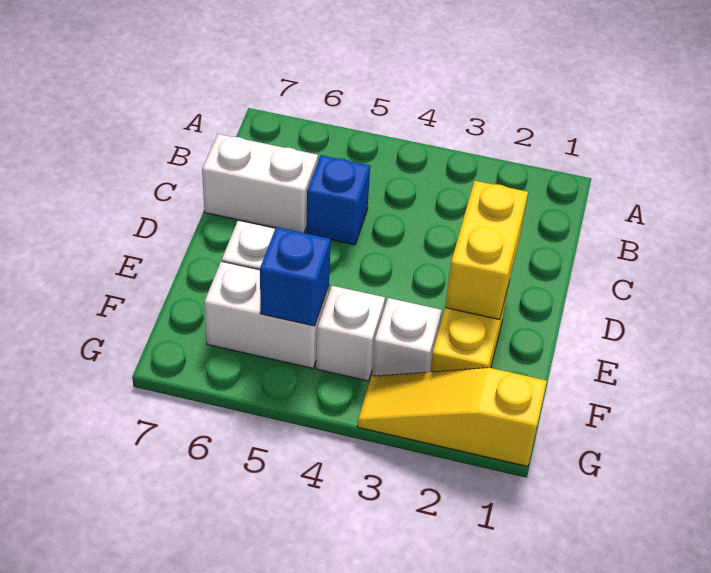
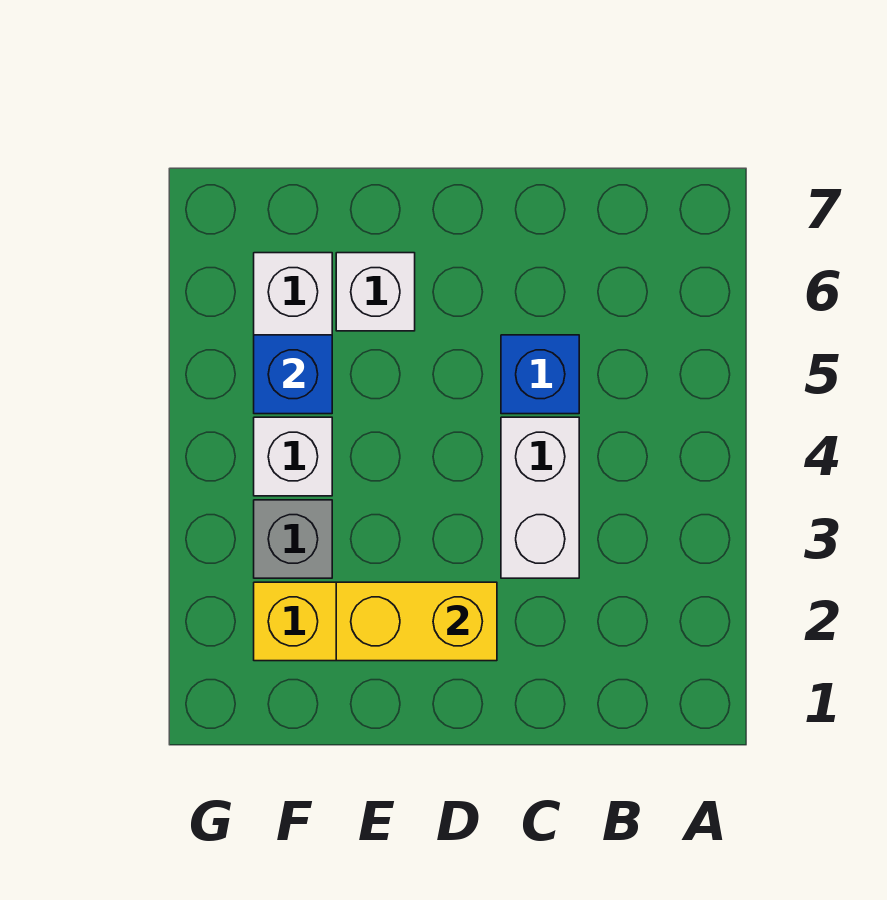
white brick C6:C7 level 1 -> white brick C3:C4 level 1
white brick F3 level 1 -> grey brick F3 level 1
yellow slope G1:G3 level 1 top 1 -> none

